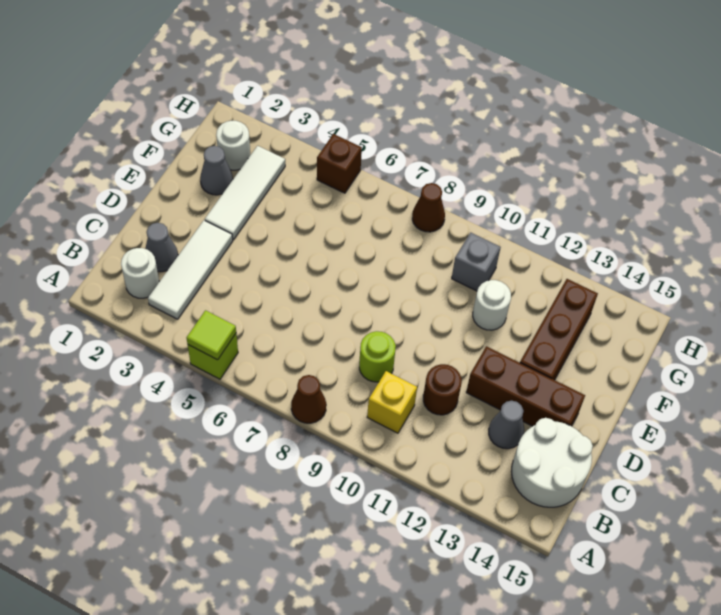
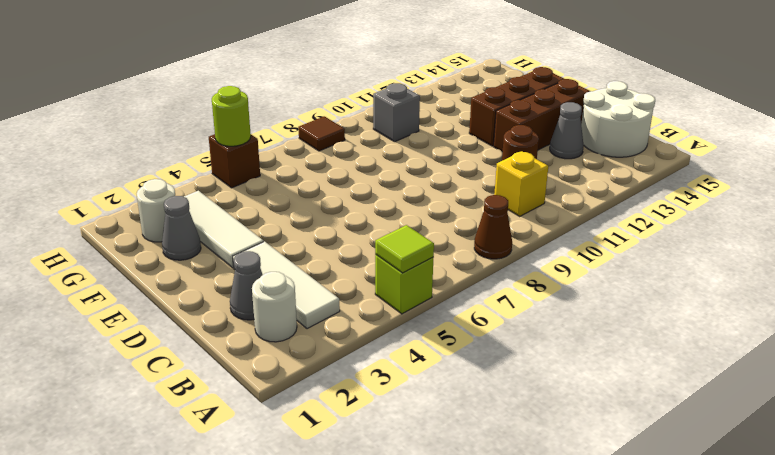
lime round brick C9 level 1 -> lime round brick H5 level 2
brown brick E13:G13 level 1 -> brown brick E12:E14 level 1
white round brick F11 level 1 -> none
brown cone H8 level 1 -> brown tile H8 level 1

